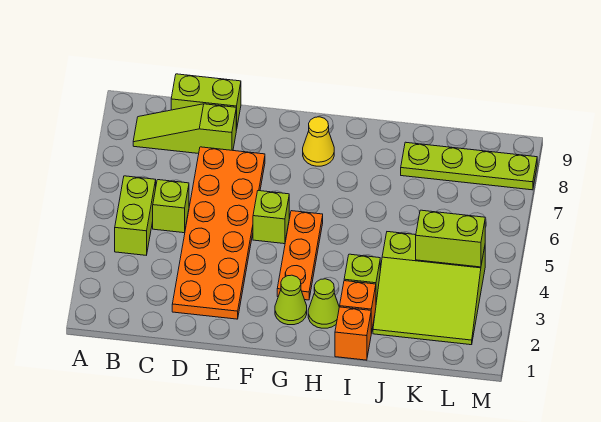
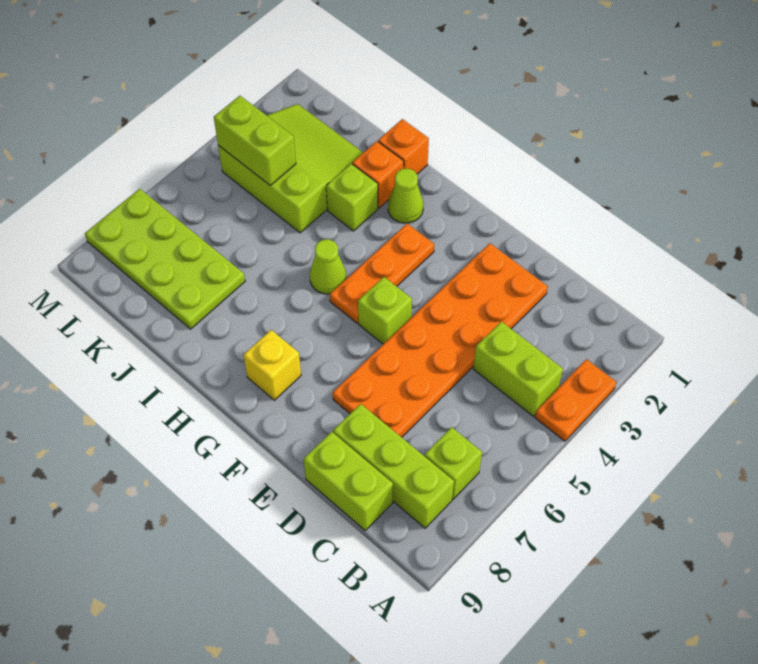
none -> orange plate A3:A4 level 1
lime brick B4:B5 level 1 -> lime brick B4:C4 level 1
lime slope B8:D8 level 1 top D -> lime brick B8:D8 level 1
lime brick C5 level 1 -> lime brick B7 level 1
lime cone G2 level 1 -> lime cone H5 level 1
yellow cone G8 level 1 -> yellow brick G8 level 1
lime plate J8:M8 level 1 -> lime plate J7:M8 level 1

